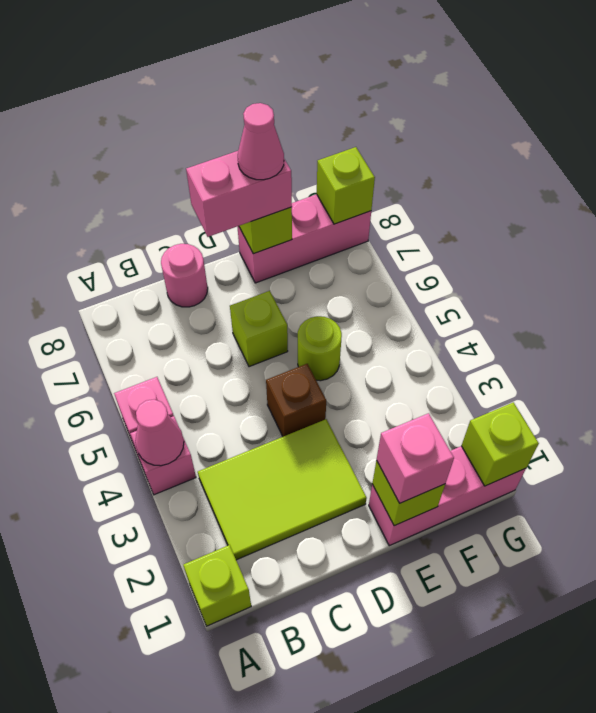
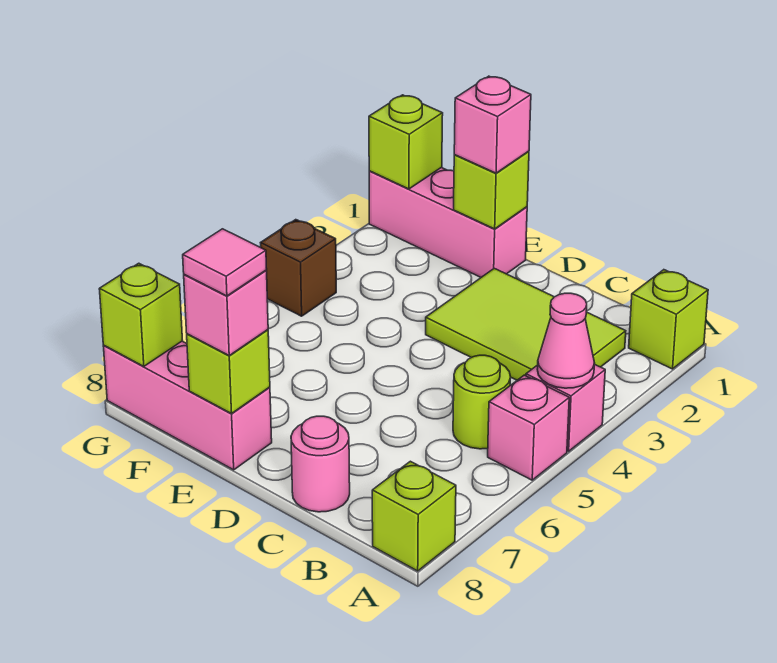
brown brick D4 level 1 -> brown brick G4 level 1
lime brick D6 level 1 -> lime brick A8 level 1
pink brick D8:E8 level 3 -> pink brick E8 level 3
lime round brick E5 level 1 -> lime round brick B5 level 1
pink cone E8 level 4 -> pink tile E8 level 4

